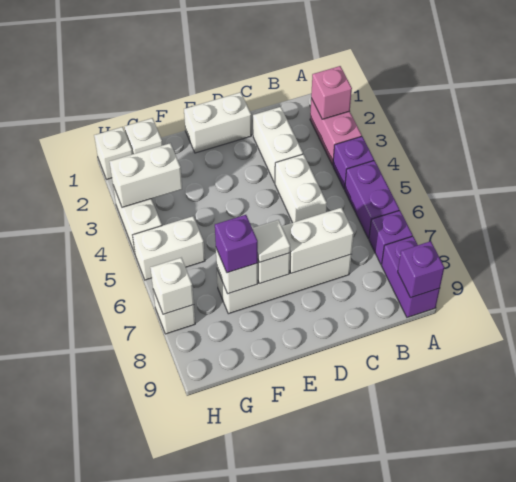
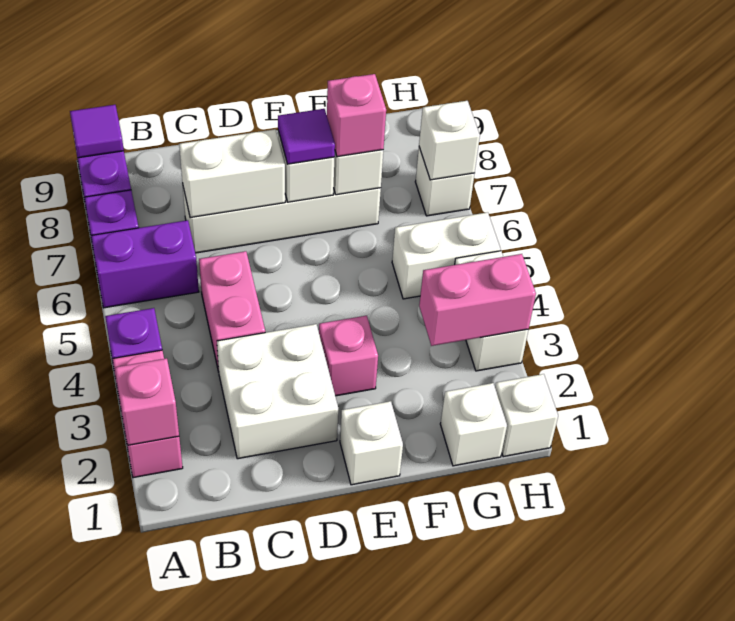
purple brick A5:A6 level 1 -> purple brick A6:B6 level 1
purple brick A9 level 2 -> purple tile A9 level 2
white brick C2:C3 level 1 -> white brick C2:D3 level 1
white brick C4:C5 level 1 -> pink brick C4:C5 level 1
white brick D1:E1 level 1 -> white brick E1 level 1
none -> pink brick E3 level 1
white tile E7 level 3 -> purple tile E7 level 3
purple brick F7 level 3 -> pink brick F7 level 3
white brick G3:H3 level 2 -> pink brick G3:H3 level 2

